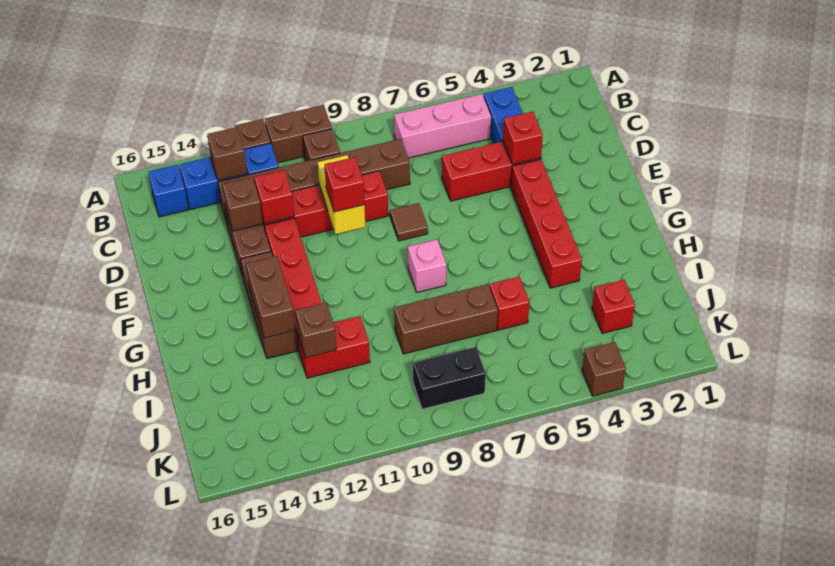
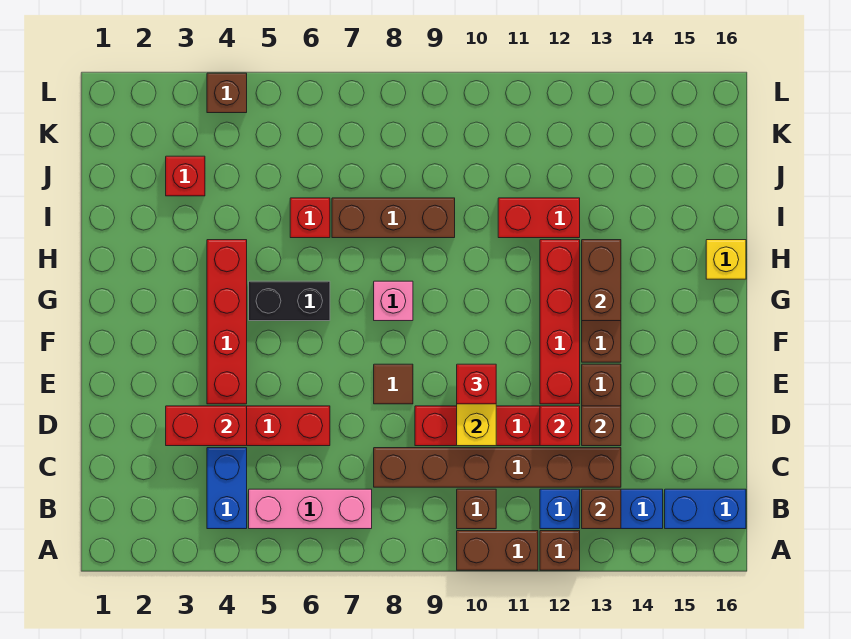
blue brick B15 level 1 -> blue brick B15:B16 level 1
red brick D4 level 2 -> red brick D3:D4 level 2
none -> yellow brick H16 level 1
brown brick I12 level 2 -> none
black brick K8:K9 level 1 -> black brick G5:G6 level 1

